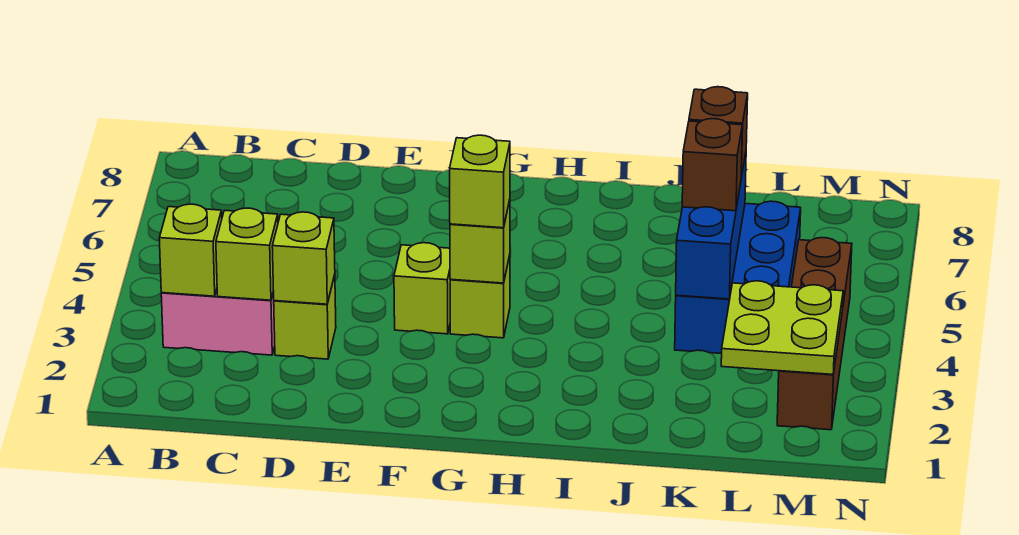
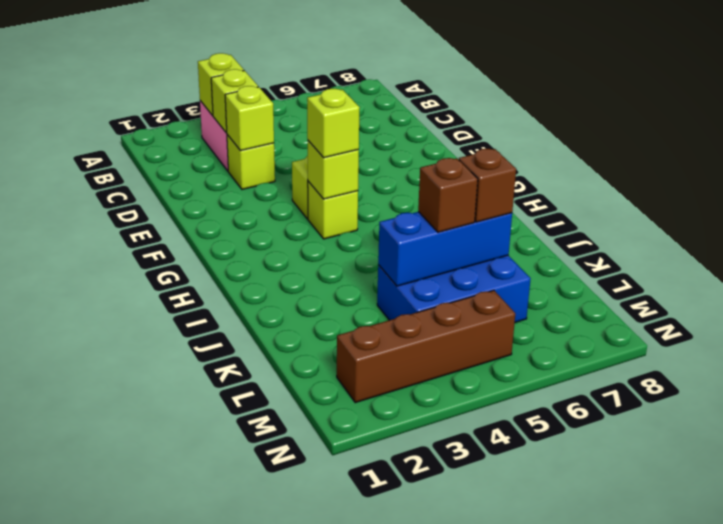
lime plate L2:M3 level 2 -> none

